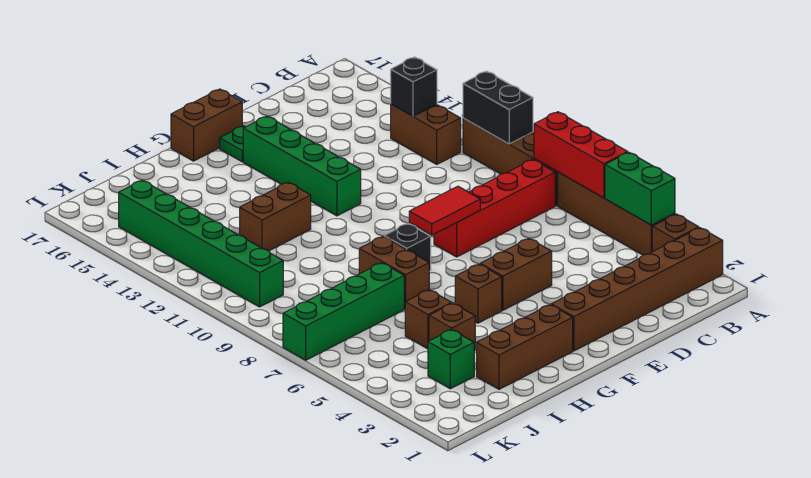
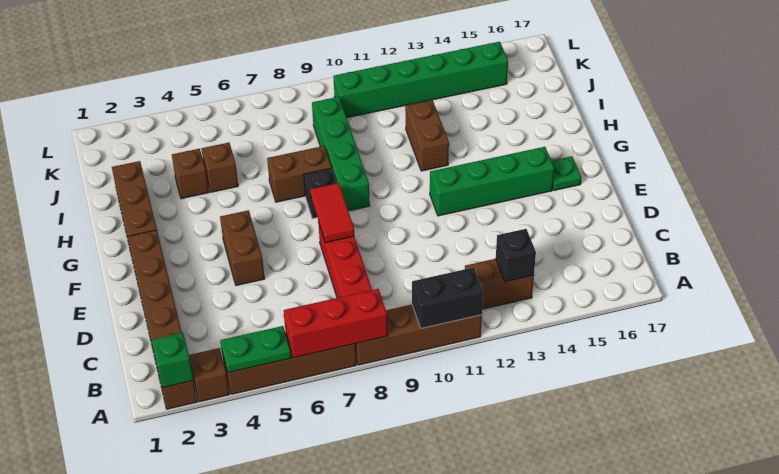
green brick A4:A5 level 2 -> green plate A4:A5 level 2
brown brick F17:G17 level 1 -> none
brown brick G5 level 1 -> none
green brick I7:L7 level 1 -> green brick G9:J9 level 1
green brick J3 level 1 -> green brick A2 level 2

